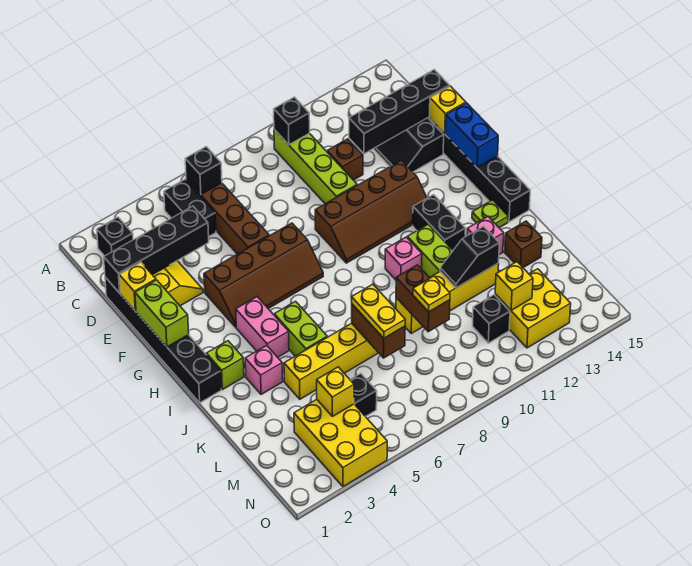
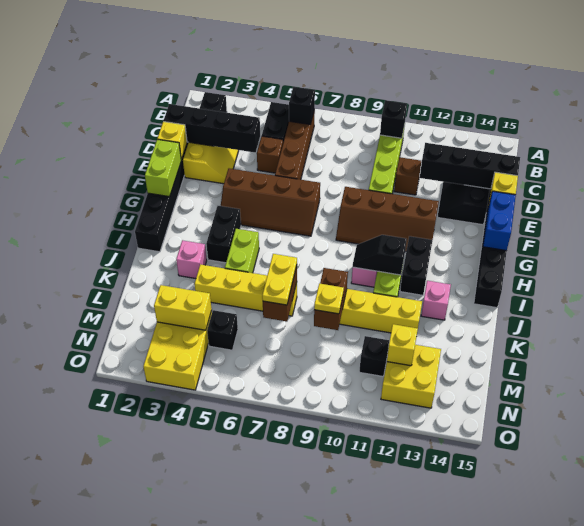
pink brick H4:I4 level 1 -> black brick H4:I4 level 1
lime brick I2 level 1 -> none
lime plate I14 level 1 -> none
black slope K11:K12 level 2 top 12 -> black slope I10:I11 level 2 top 11
brown brick K14 level 1 -> brown brick D5 level 1
yellow brick M4 level 2 -> yellow brick M3:M4 level 2

